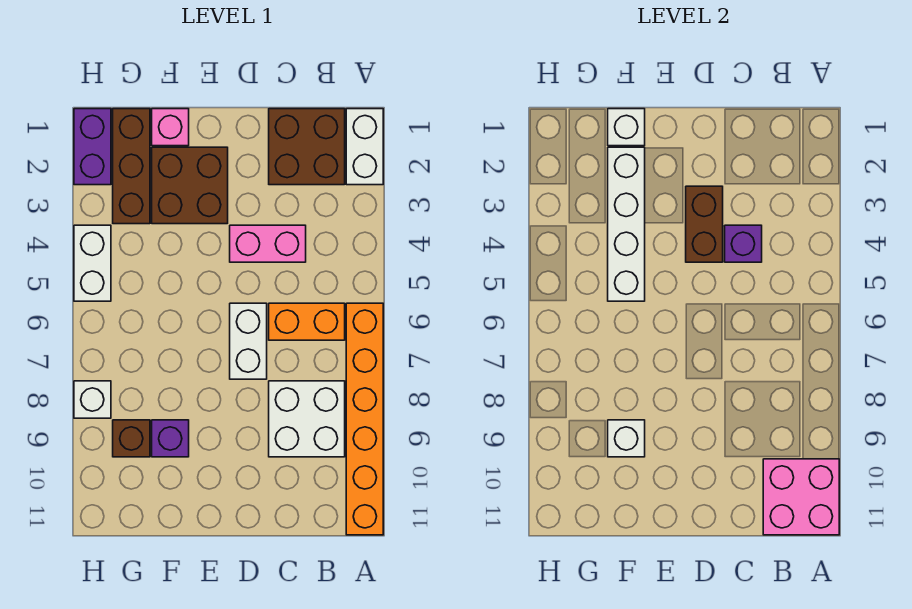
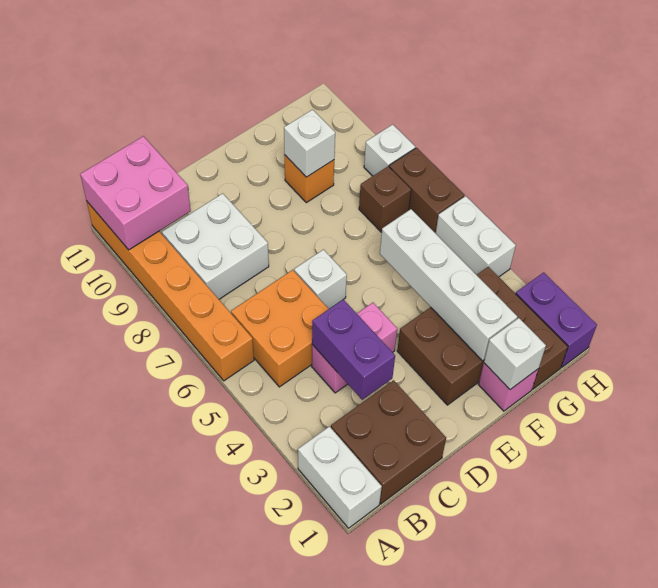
orange brick B6:C6 level 1 -> orange brick B5:C6 level 1
purple brick C4 level 2 -> purple brick C3:C4 level 2
brown brick D3:D4 level 2 -> brown brick H6:H7 level 1
white brick D6:D7 level 1 -> white brick D6 level 1
purple brick F9 level 1 -> orange brick F9 level 1
brown brick G9 level 1 -> brown brick G7 level 1

